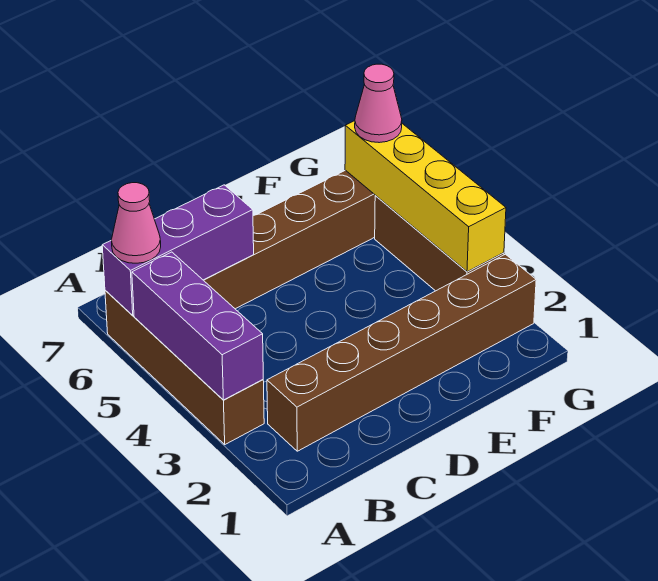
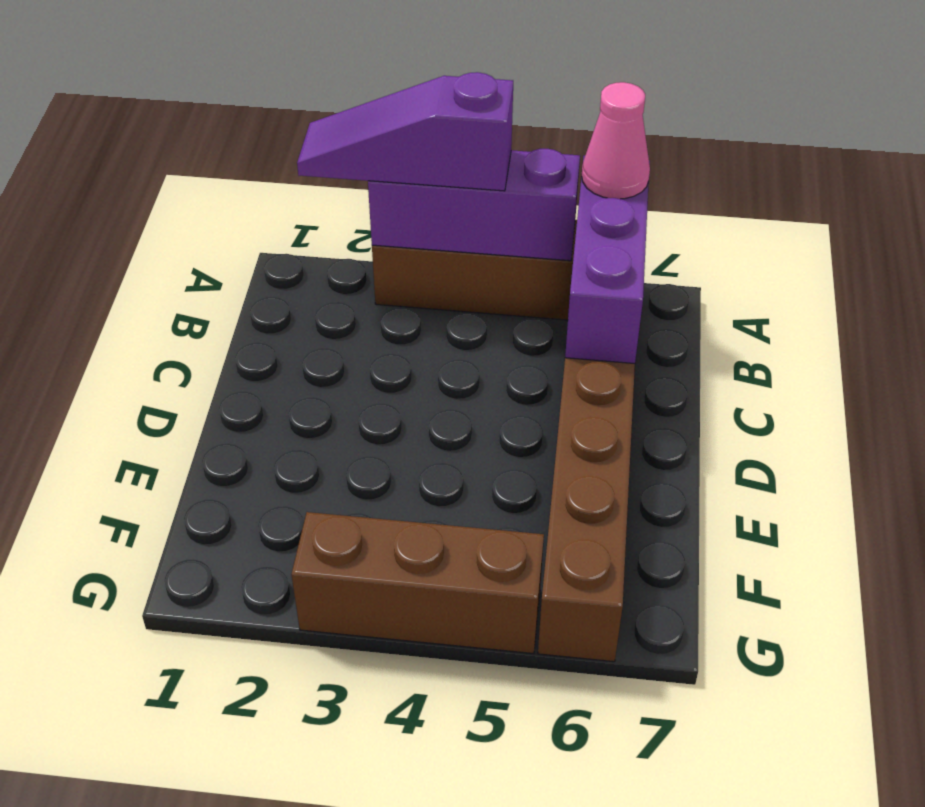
none -> purple slope A2:A4 level 3 top 4
brown brick B2:G2 level 1 -> none
yellow brick G3:G6 level 2 -> none
pink cone G6 level 3 -> none

